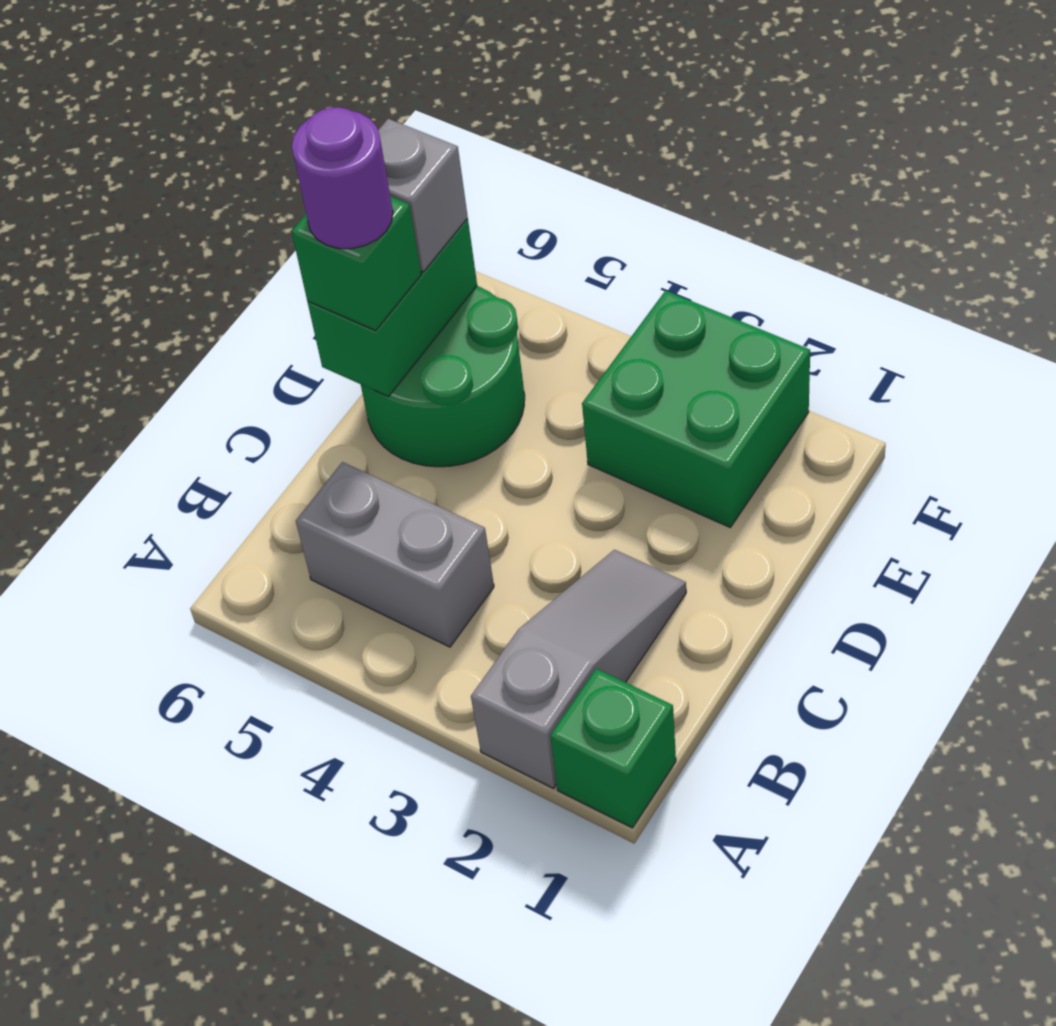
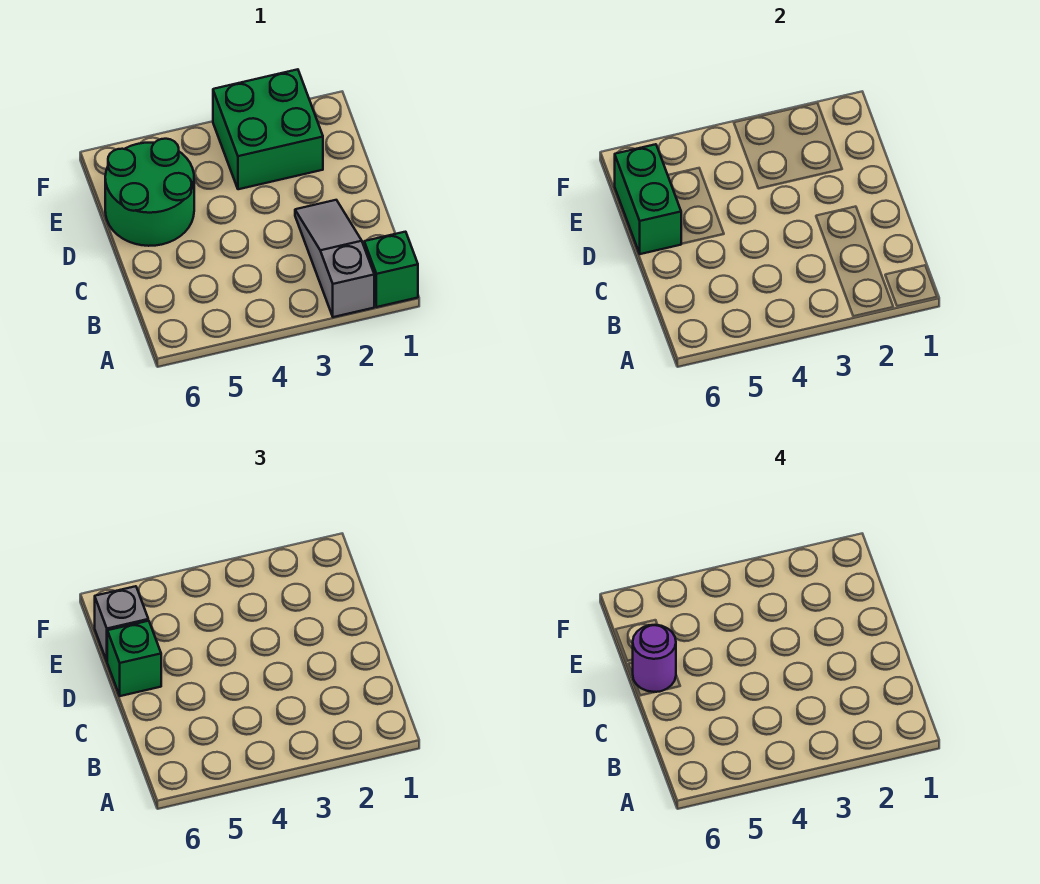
grey brick B4:B5 level 1 -> none

